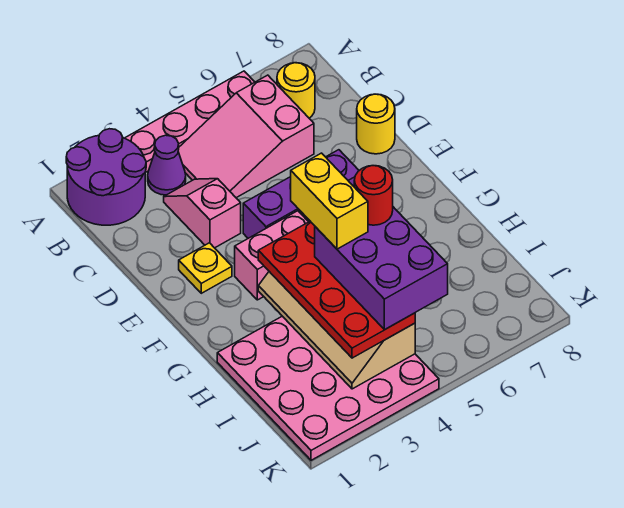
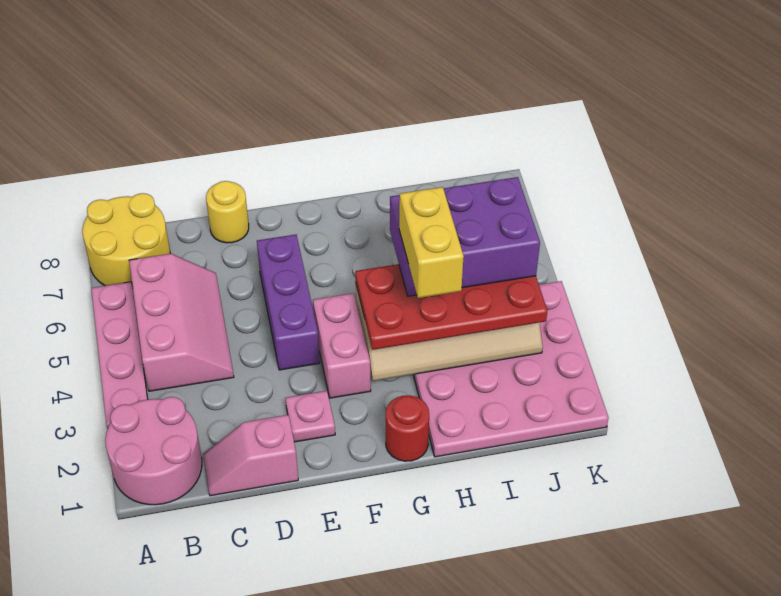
purple round brick A1:B2 level 1 -> pink round brick A1:B2 level 1
purple cone B3 level 1 -> none
pink slope B4:C6 level 1 top 6 -> pink slope B4:C6 level 1 top B
yellow round brick B7 level 1 -> yellow round brick A7:B8 level 1
pink slope C3:D3 level 1 top D -> pink slope C1:D1 level 1 top D
yellow plate E2 level 1 -> pink plate E2 level 1
yellow brick G4:H4 level 5 -> yellow brick H3:H4 level 5
red round brick H5 level 5 -> red round brick G1 level 1

